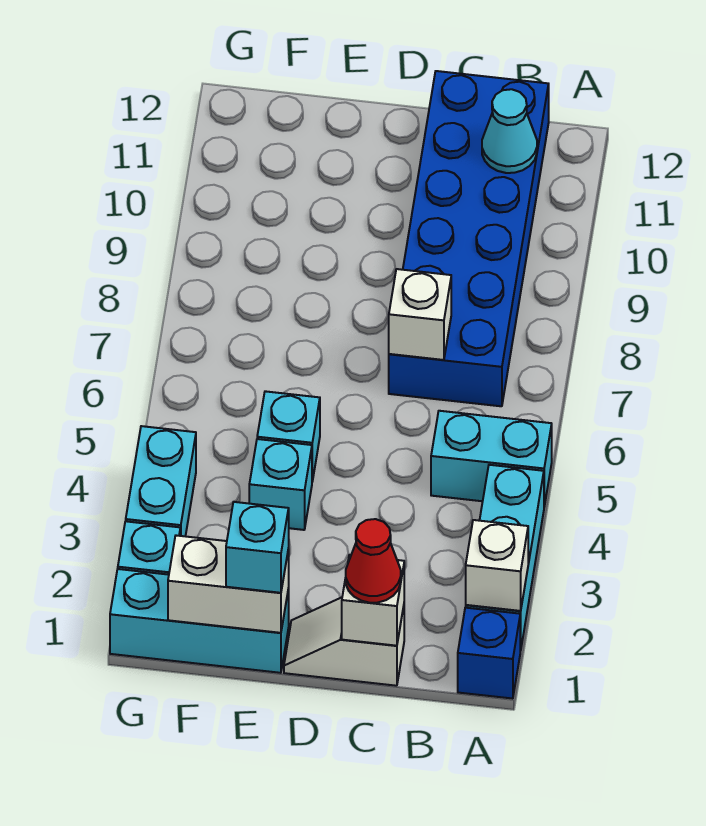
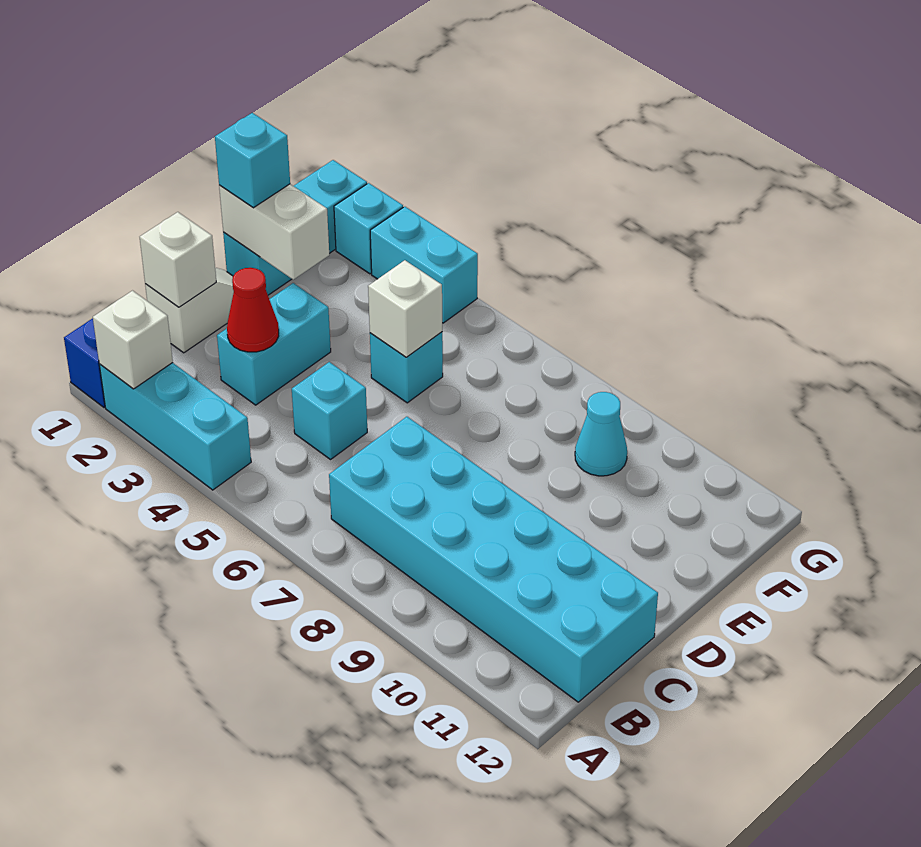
cyan brick A5:B5 level 1 -> cyan brick C3:D3 level 1
blue brick B7:C12 level 1 -> cyan brick B7:C12 level 1
cyan cone B11 level 2 -> cyan cone F9 level 1
red cone C1 level 3 -> red cone C3 level 2
white brick C7 level 2 -> white brick E5 level 2
white brick E1:F1 level 2 -> white brick E1:E2 level 2
cyan brick E4 level 1 -> cyan brick C5 level 1

